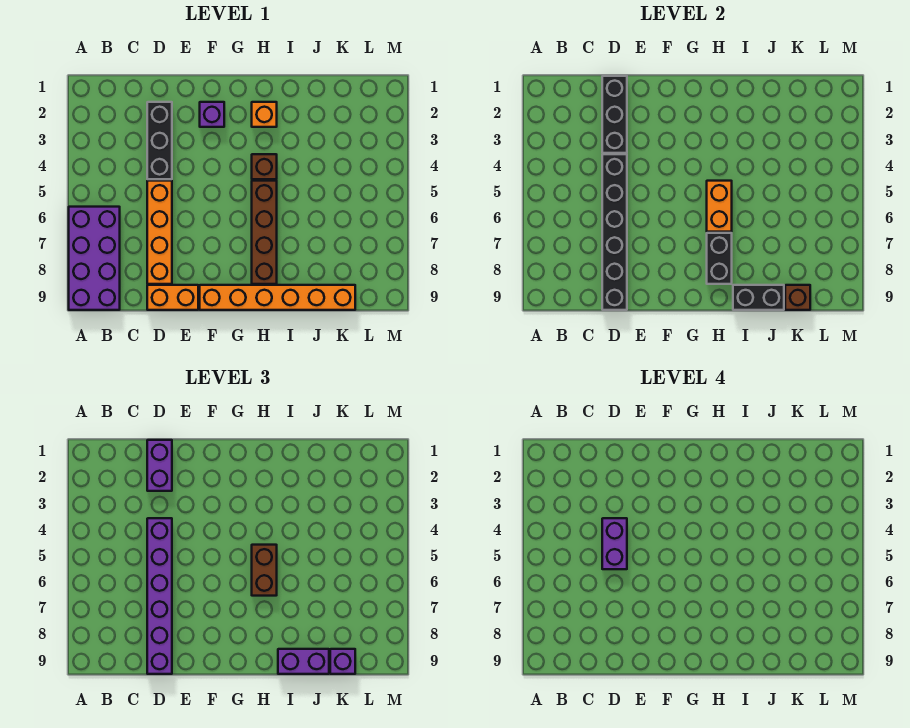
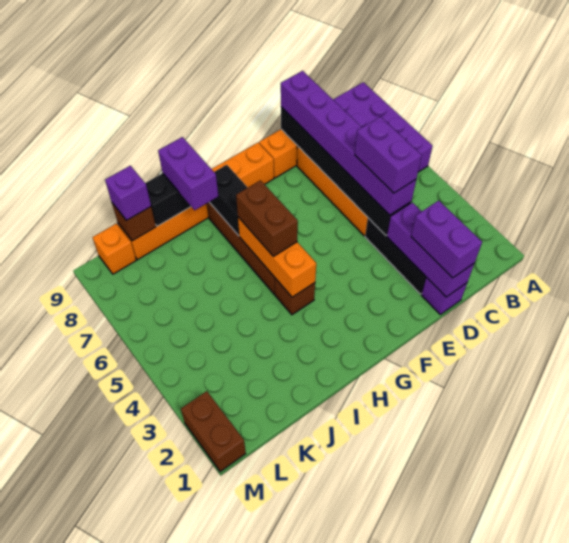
black brick D1:D3 level 2 -> purple brick D1:D3 level 2
purple brick F2 level 1 -> purple brick D1 level 1
orange brick H2 level 1 -> orange brick L9 level 1
orange brick H5:H6 level 2 -> orange brick H4:H6 level 2
purple brick I9:J9 level 3 -> purple brick I8:I9 level 3
none -> brown brick M1:M2 level 1

